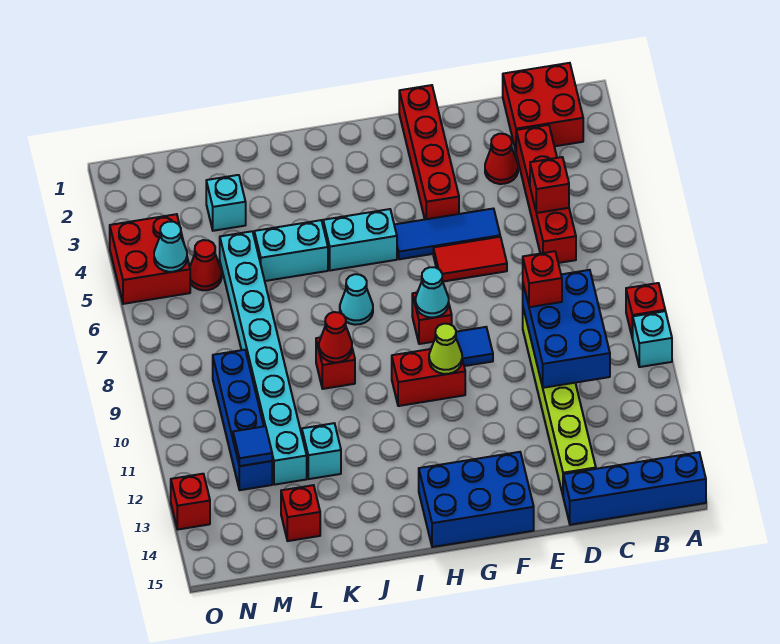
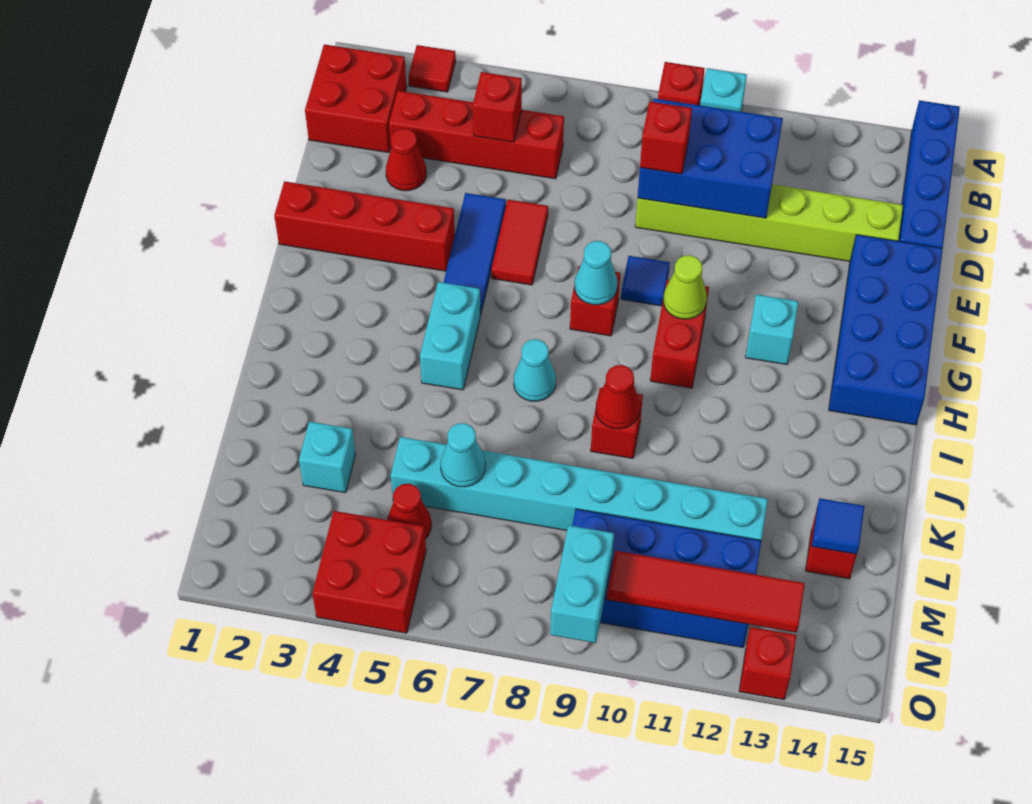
none -> red tile A3 level 1
blue brick F14:H15 level 1 -> blue brick E14:H15 level 1
cyan brick J5:K5 level 1 -> cyan brick N9:O9 level 2
cyan brick K12 level 1 -> cyan brick G12 level 1
blue brick M9:M12 level 1 -> blue brick M9:N12 level 1
blue tile M12 level 2 -> blue tile L14 level 2
cyan cone N5 level 2 -> cyan cone L6 level 2
none -> red tile N10:N13 level 2

